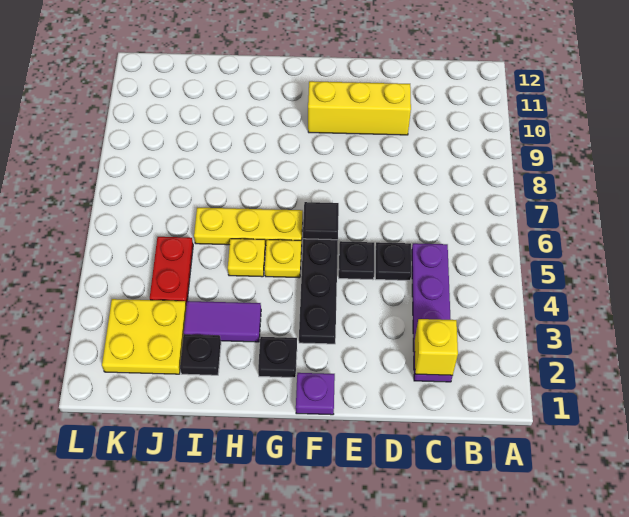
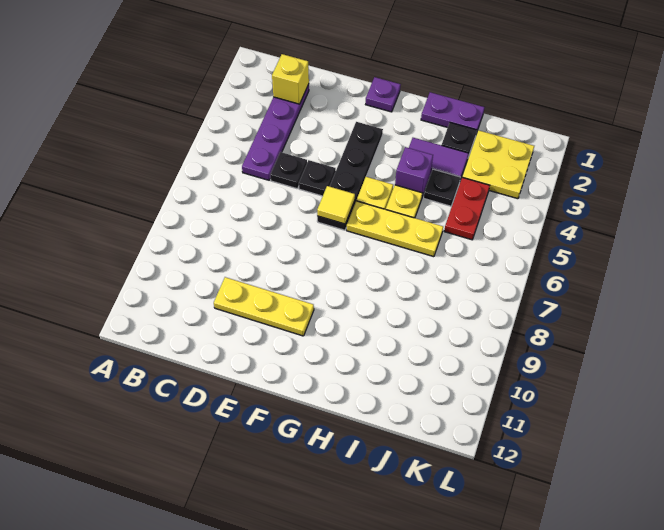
yellow brick D10:F10 level 1 -> yellow plate D10:F10 level 1
black tile F6 level 2 -> yellow tile F6 level 2
black plate G2 level 1 -> black plate I4 level 1
none -> purple plate H1:I1 level 1
none -> purple brick H4 level 1

